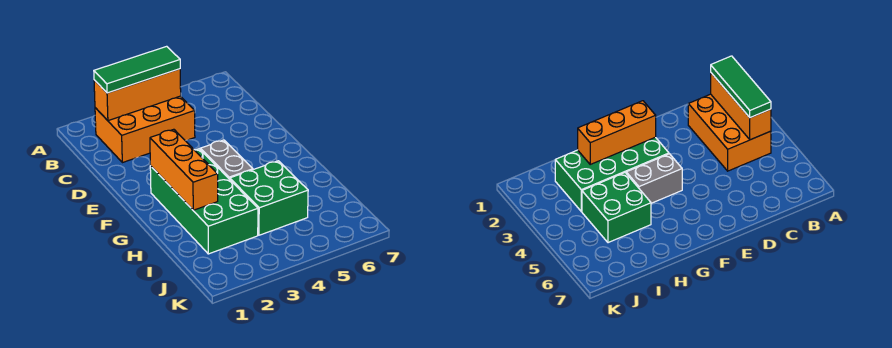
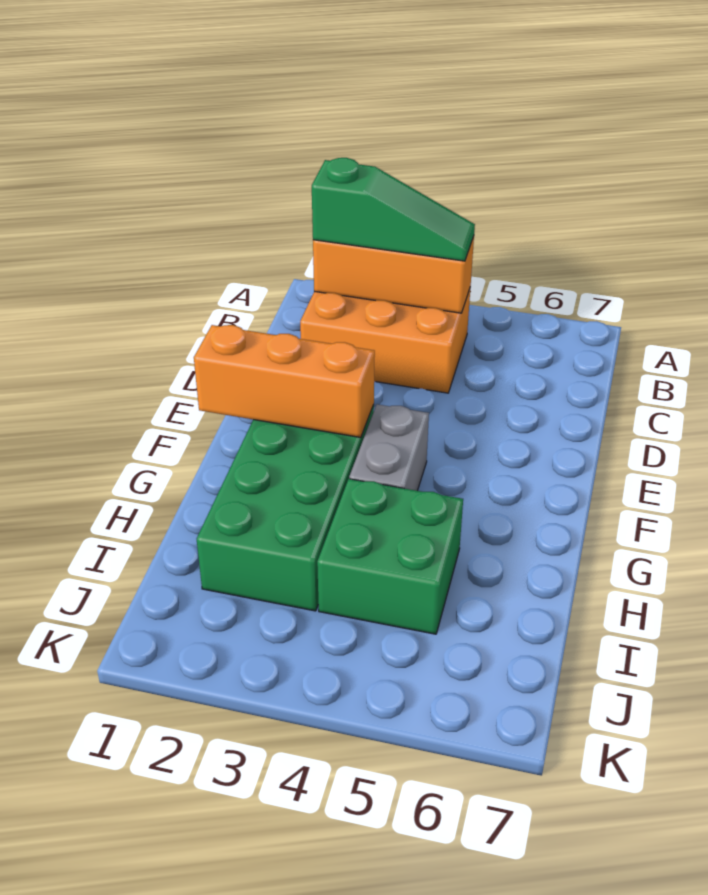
green tile B2:B4 level 3 -> green slope B2:B4 level 3 top 2
orange brick F2:H2 level 2 -> orange brick F1:F3 level 2

